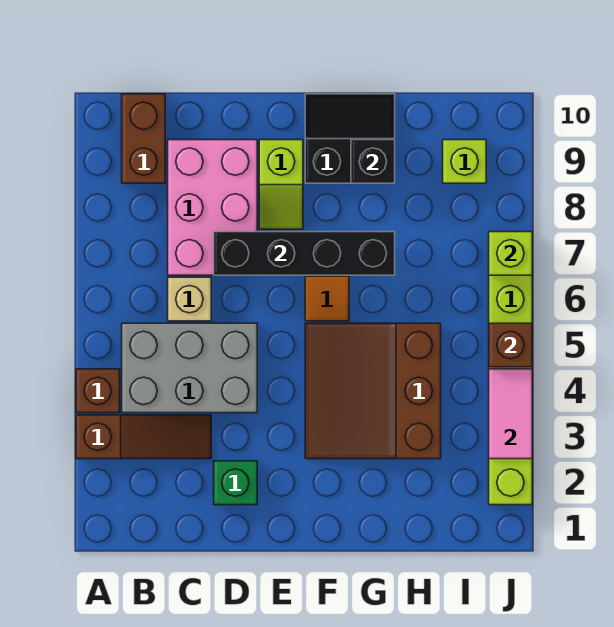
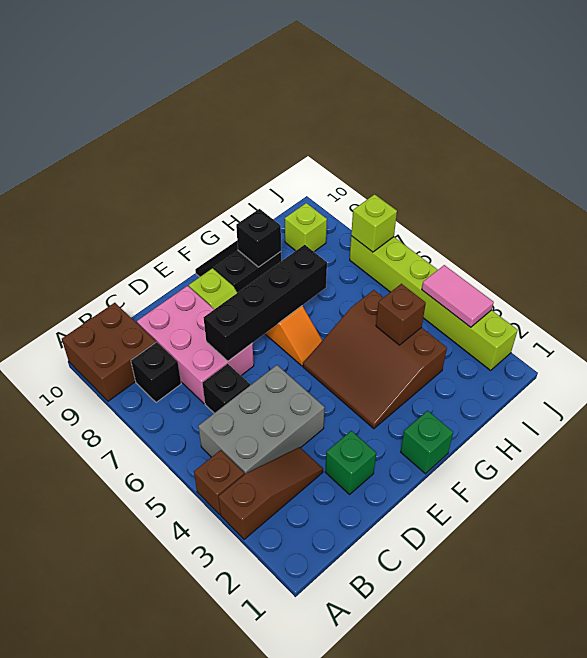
none -> black brick B8 level 1
brown brick B9:B10 level 1 -> brown brick A9:B10 level 1
tan brick C6 level 1 -> black brick C6 level 1
none -> green brick F1 level 1
brown brick J5 level 2 -> brown brick H4 level 2

